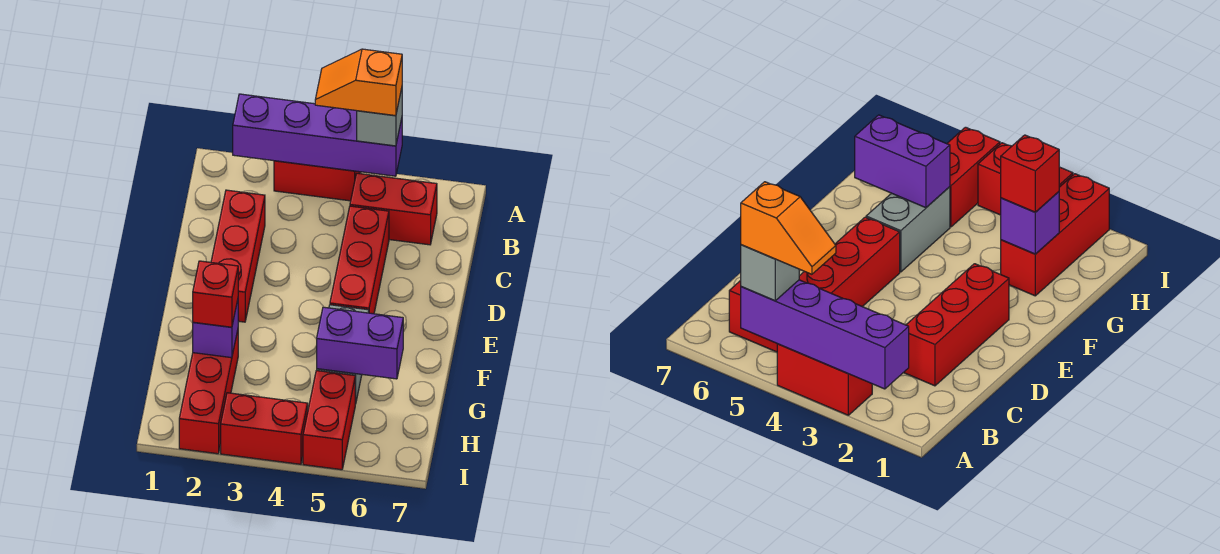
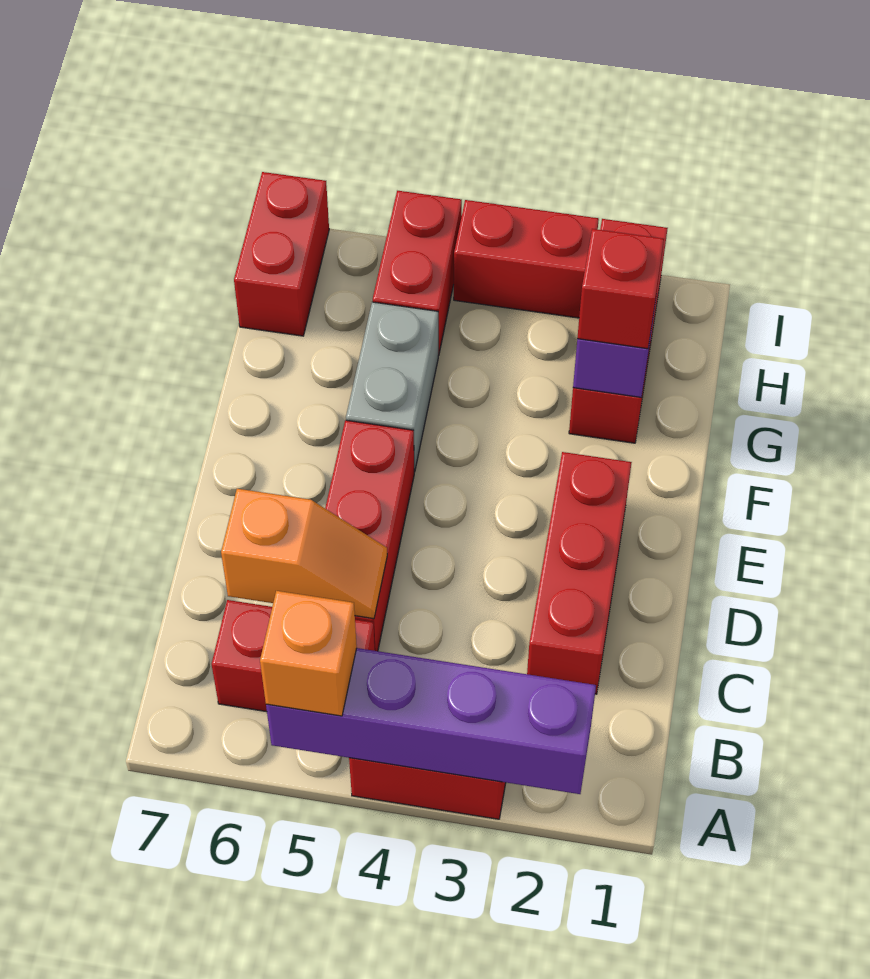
orange slope A4:A5 level 4 top 5 -> orange slope C5:C6 level 2 top 6
grey brick A5 level 3 -> orange brick A5 level 3
purple brick G5:G6 level 2 -> none
none -> red brick H7:I7 level 1

